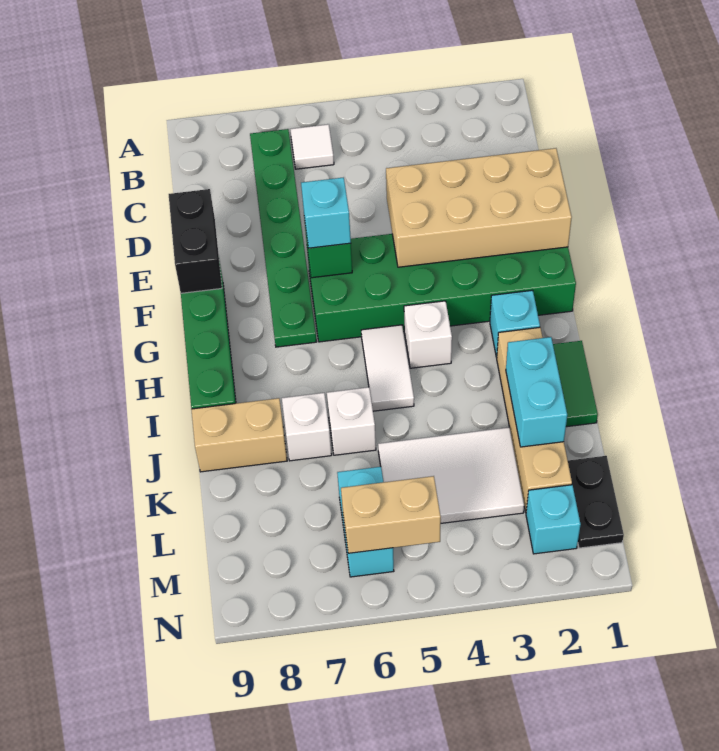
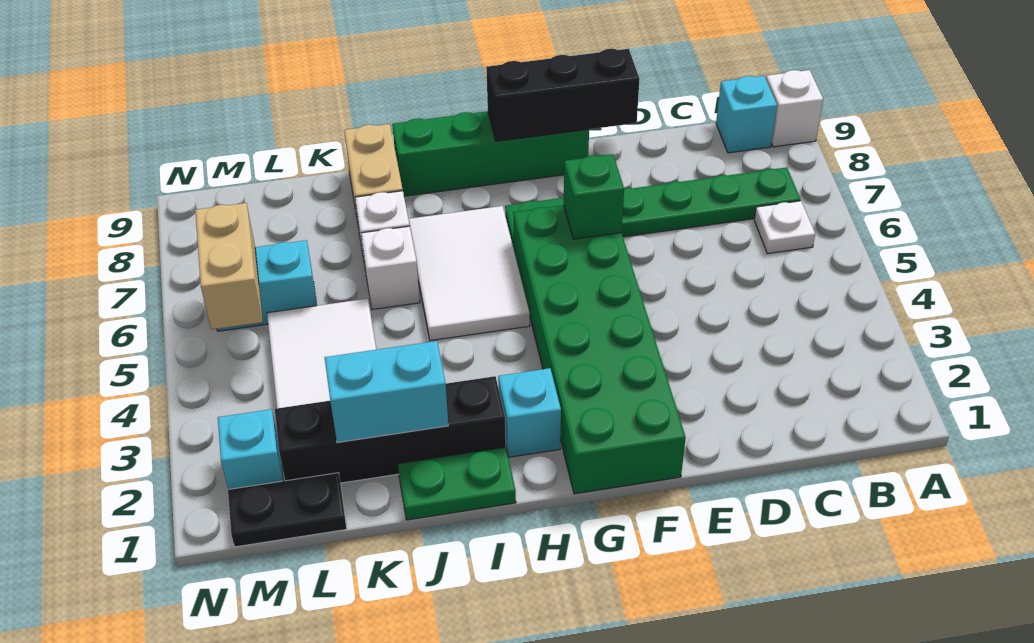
white tile B6 level 1 -> white plate B6 level 1
tan brick E1:F4 level 2 -> none
black brick E9:F9 level 2 -> black brick E9:G9 level 2
cyan brick F6 level 3 -> cyan brick B9 level 1
white brick H4 level 1 -> white brick A9 level 1
white tile H5:I5 level 1 -> white tile H5:I7 level 1
green tile I1:J1 level 1 -> green plate I1:J1 level 1
tan brick I2:L2 level 1 -> black brick I2:L2 level 1

